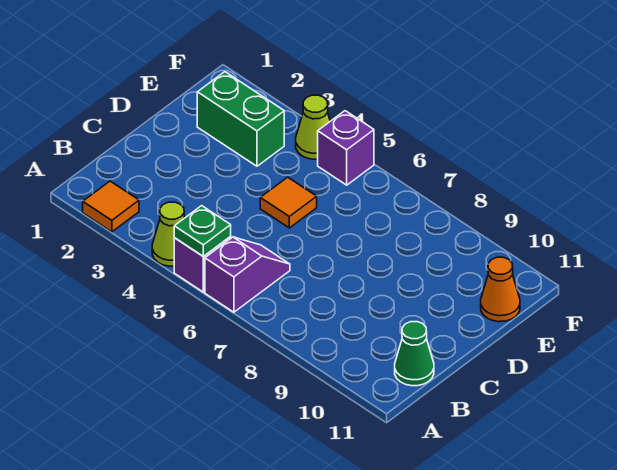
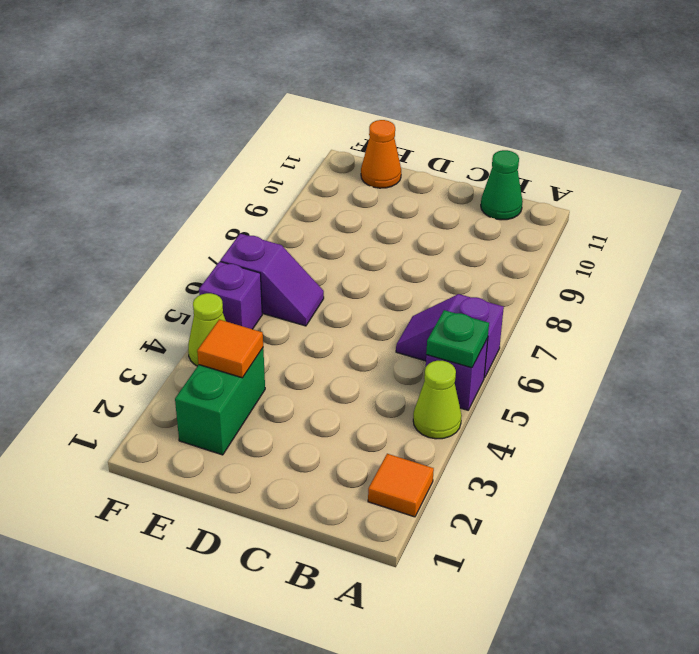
orange tile D5 level 1 -> orange tile E3 level 2
none -> purple slope E6:F6 level 1 top F

